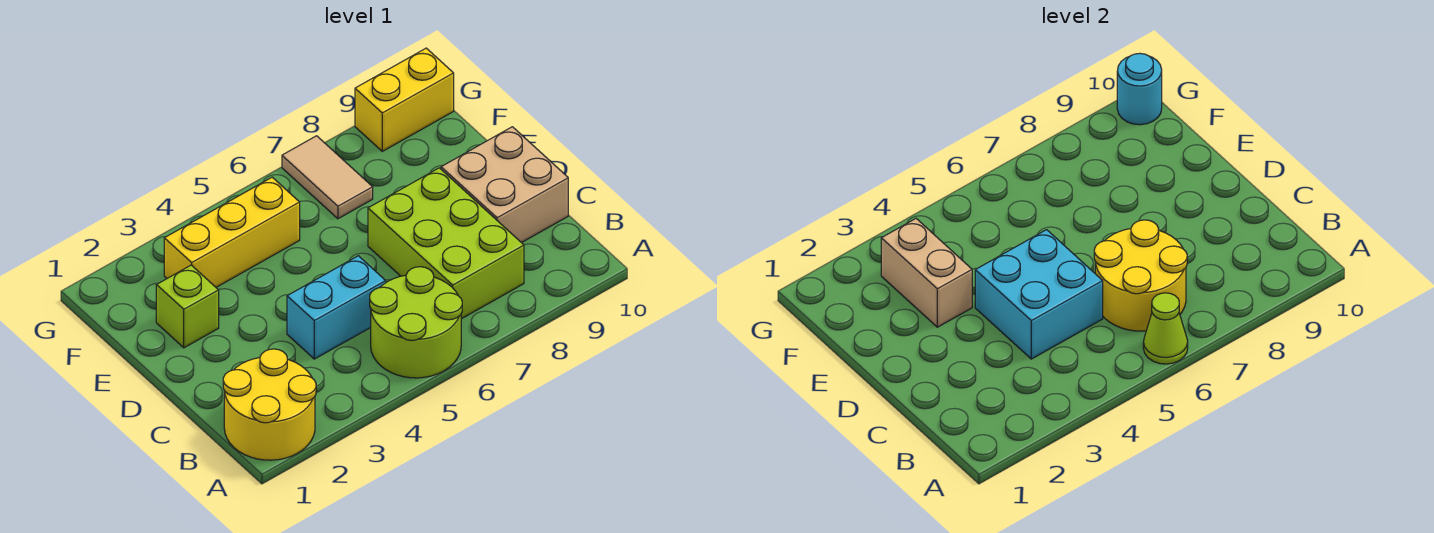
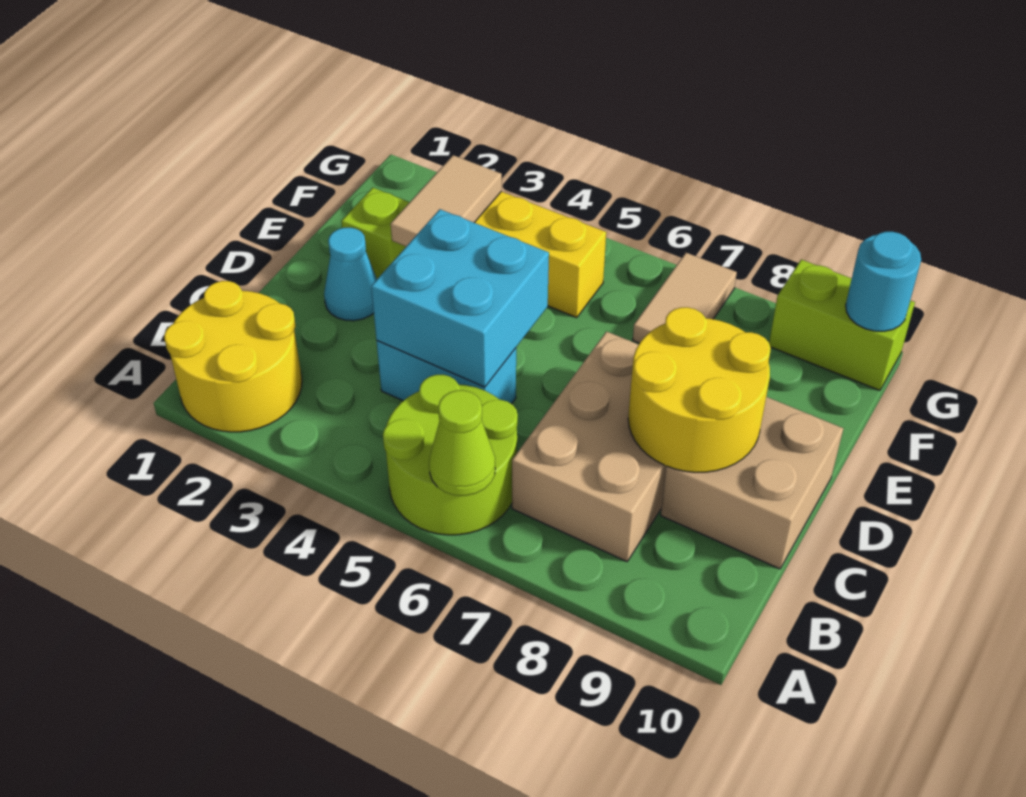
yellow round brick B6:C7 level 2 -> yellow round brick C8:D9 level 2
lime brick B7:D8 level 1 -> tan brick B7:D8 level 1
none -> cyan cone D2 level 1
tan brick E3:F3 level 2 -> tan tile E3:F3 level 2
yellow brick G9:G10 level 1 -> lime brick G9:G10 level 1

